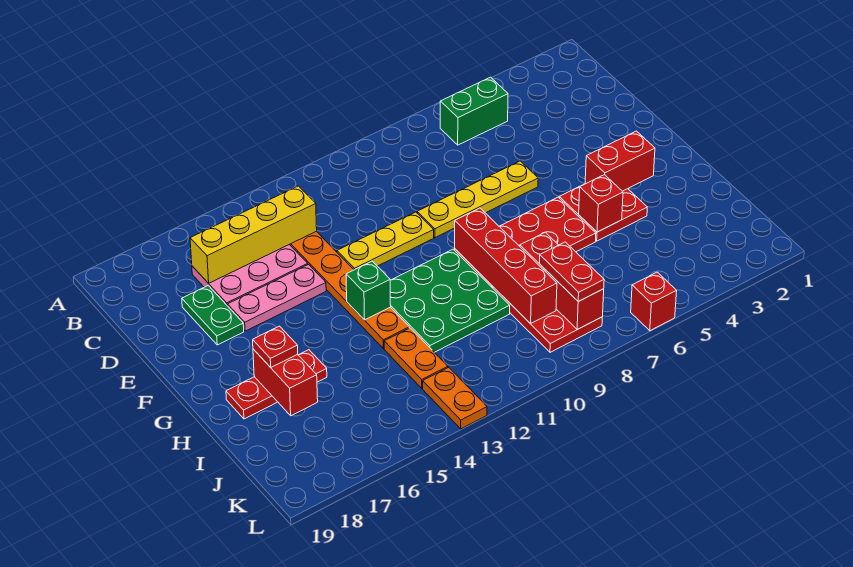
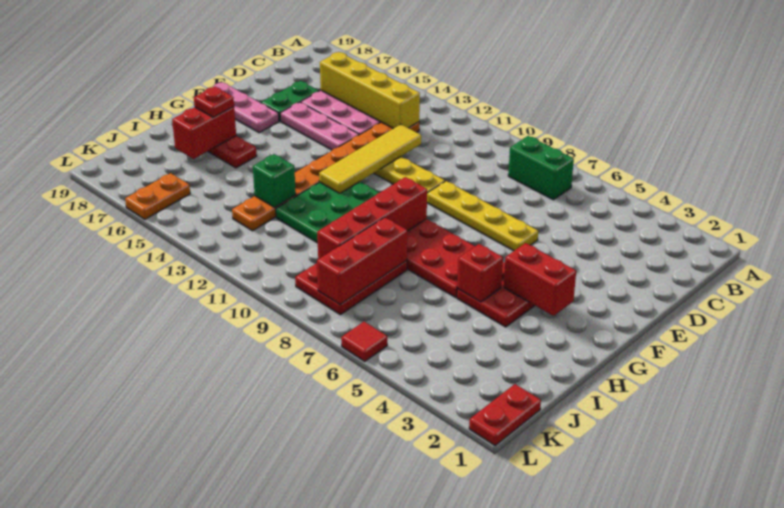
green brick B5:B6 level 1 -> green brick B7:B8 level 1
none -> yellow tile D12:G12 level 2
none -> pink plate F17:F19 level 1
green brick G13 level 2 -> green brick I13 level 2
red plate J8:K8 level 3 -> red plate K1:L1 level 1
orange plate K13:L13 level 1 -> orange plate K16:L16 level 1
red brick L6 level 1 -> red tile L6 level 1

